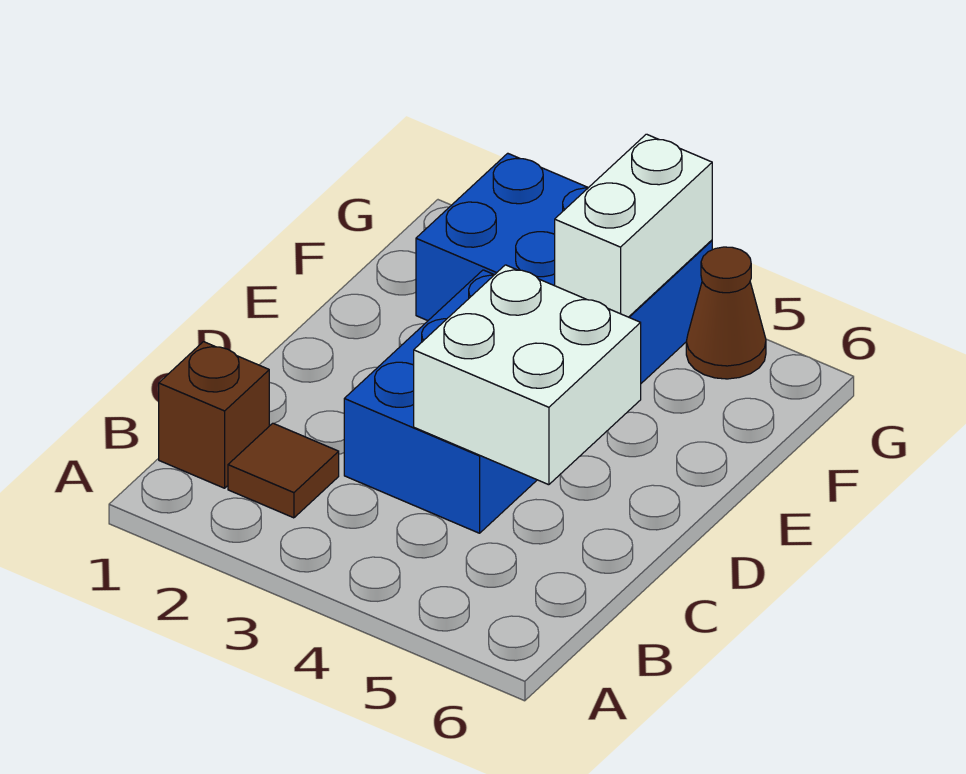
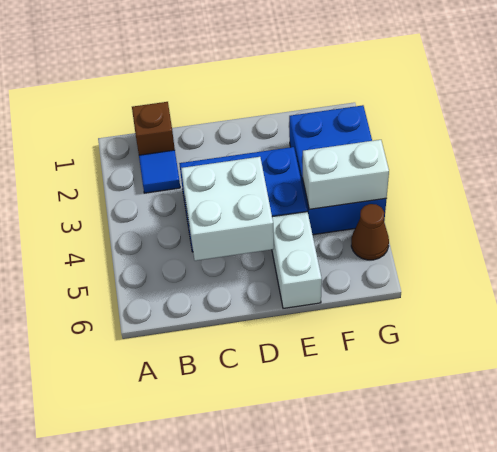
brown tile B2 level 1 -> blue tile B2 level 1
none -> white brick E5:E6 level 1

